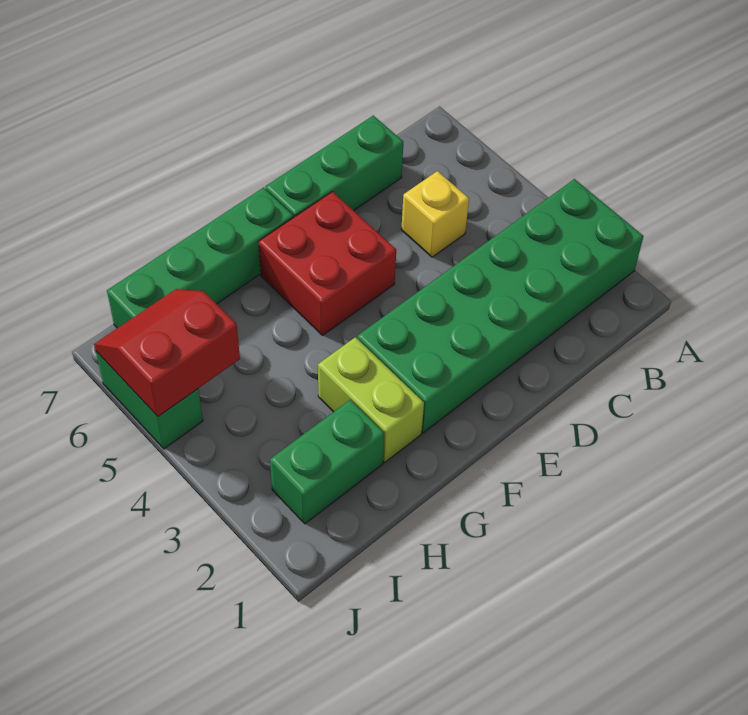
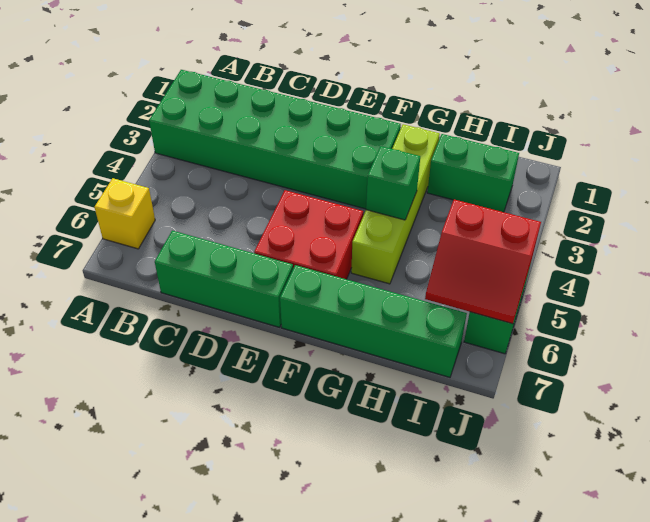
yellow brick C5 level 1 -> yellow brick A6 level 1
lime brick G2:G3 level 1 -> lime brick G2:G5 level 1
none -> green brick G4 level 2

